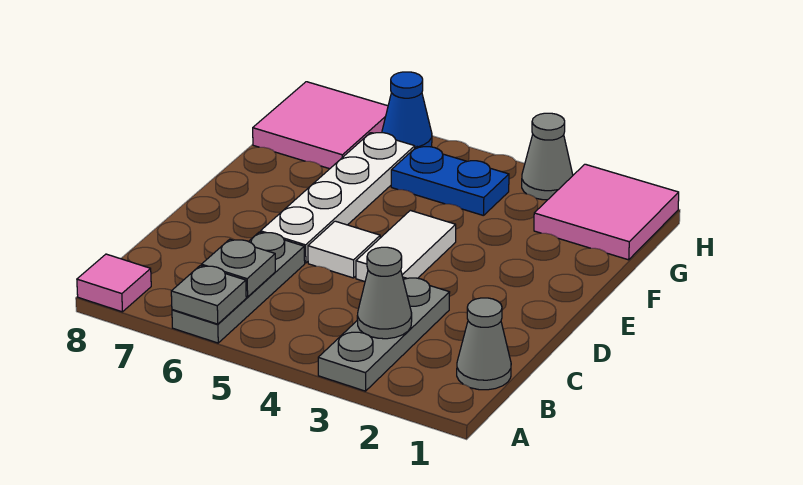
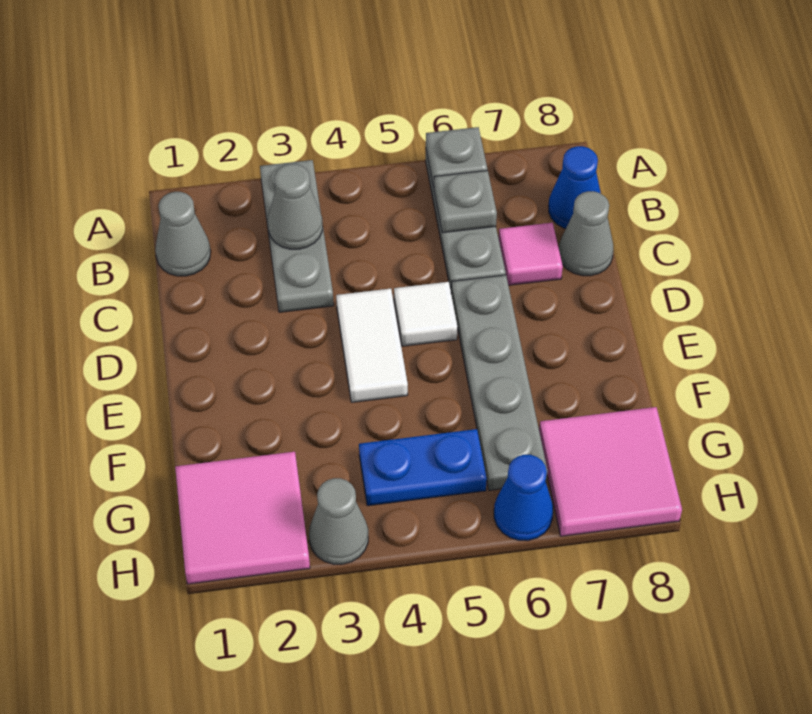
pink tile A8 level 1 -> pink tile C7 level 1
none -> blue cone B8 level 1
none -> grey cone C8 level 1
white plate D6:G6 level 1 -> grey plate D6:G6 level 1

